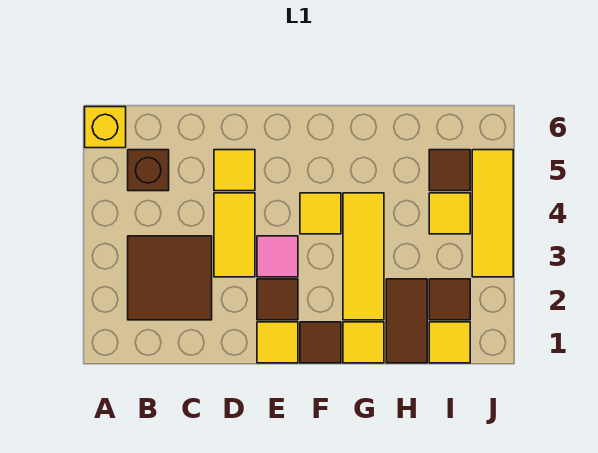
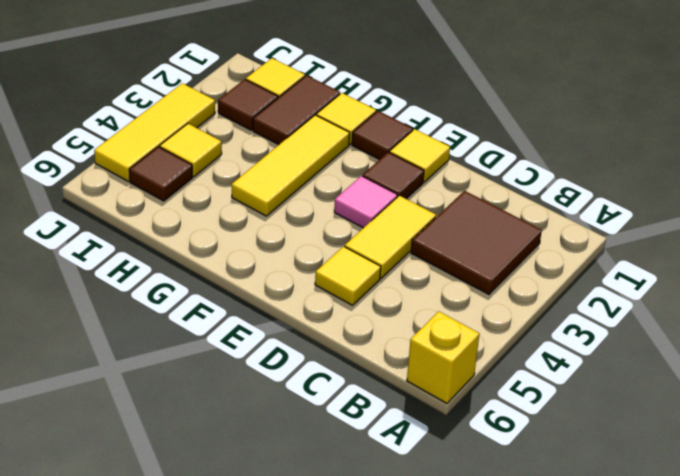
brown brick B5 level 1 -> none
yellow tile F4 level 1 -> none

